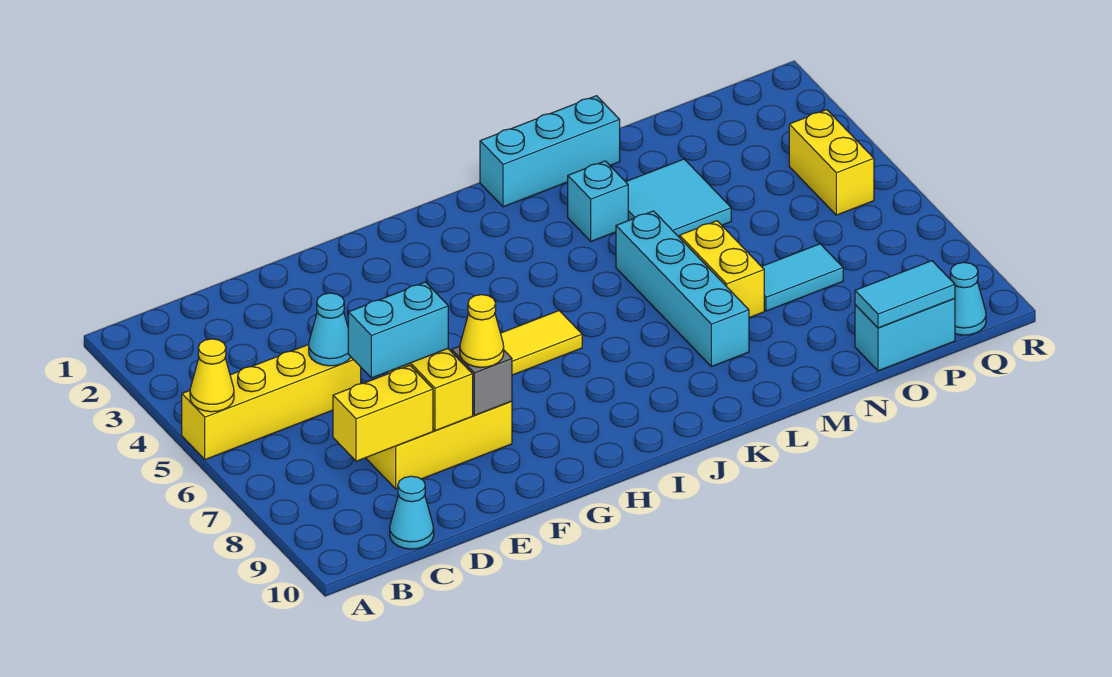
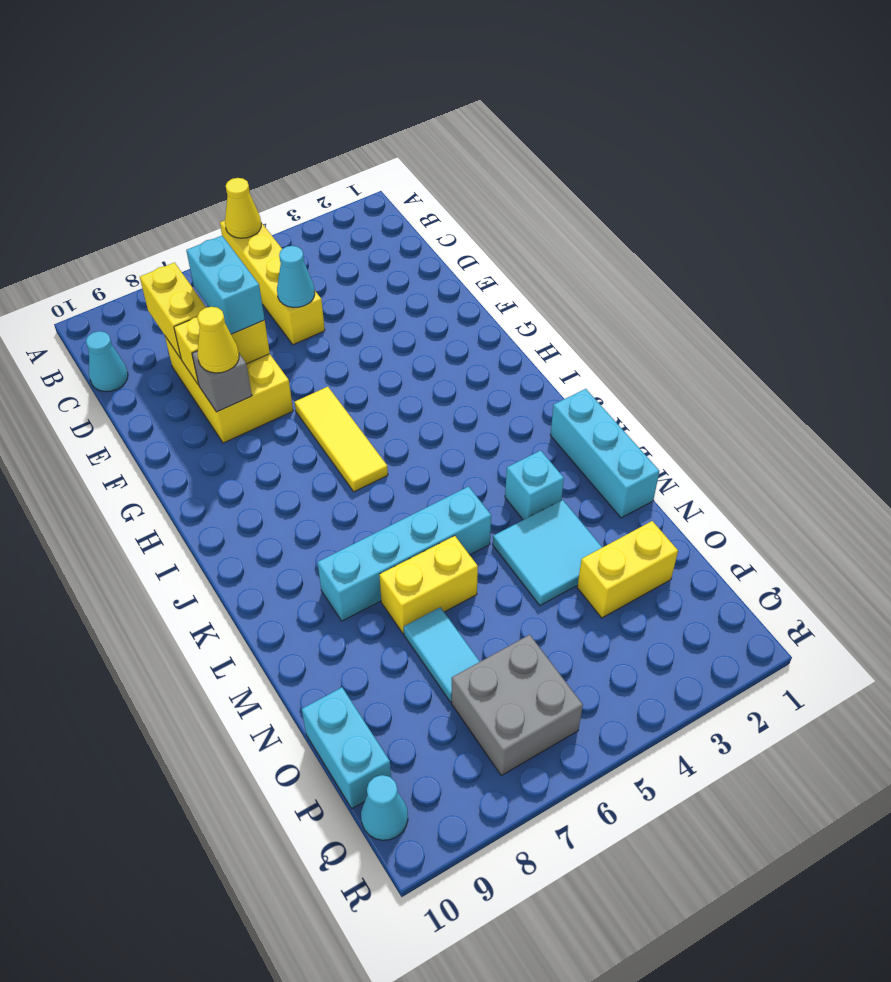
cyan tile O10:P10 level 2 -> none
none -> grey brick P6:Q7 level 1
yellow brick Q4:Q5 level 1 -> yellow brick O2:O3 level 1

